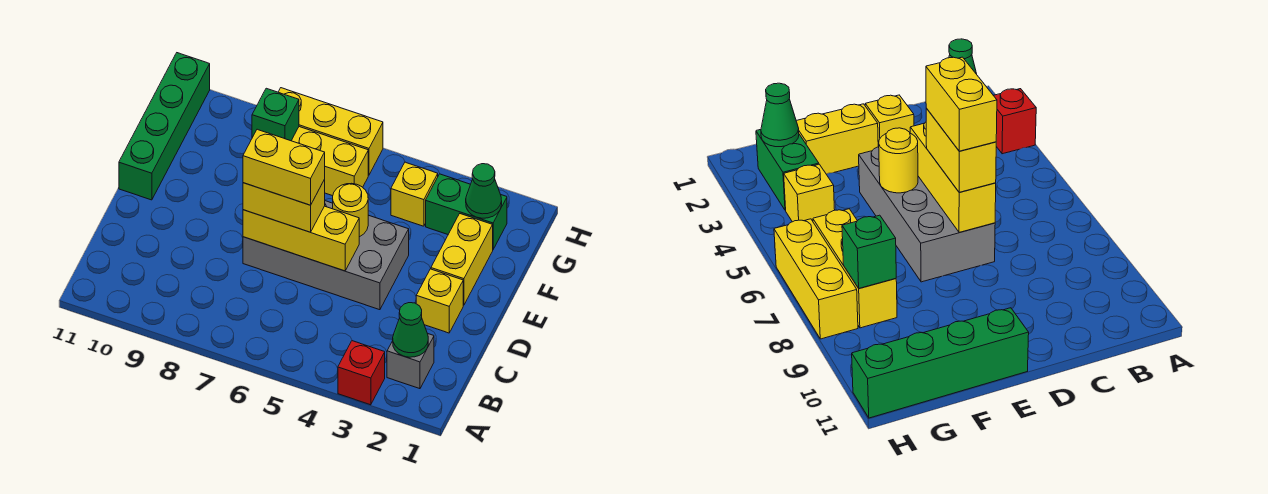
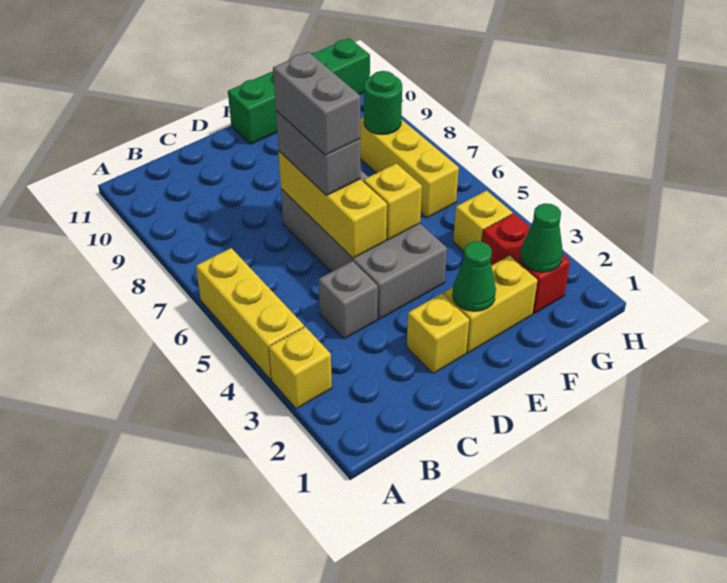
red brick A3 level 1 -> yellow brick A3 level 1
grey brick B2 level 1 -> grey brick C4 level 1
green cone B2 level 2 -> green cone E2 level 2
yellow brick D6:D7 level 3 -> grey brick D6:D7 level 3
yellow brick D6:D7 level 4 -> grey brick D6:D7 level 4
yellow round brick E5 level 2 -> yellow brick E5 level 2
green brick G2:G3 level 1 -> red brick G2:G3 level 1
green brick G8 level 2 -> green round brick G8 level 2
yellow brick H6:H8 level 1 -> yellow brick A4:A6 level 1

